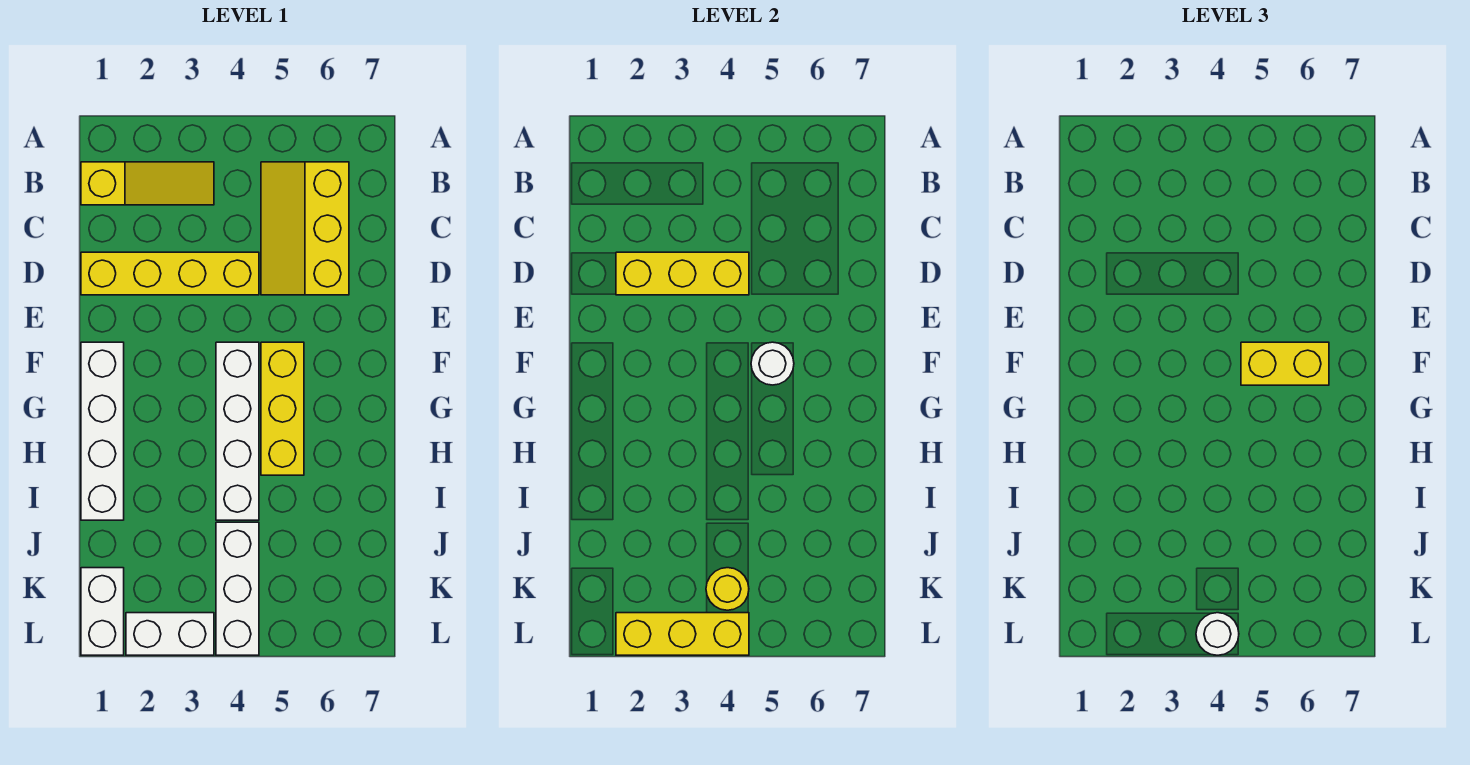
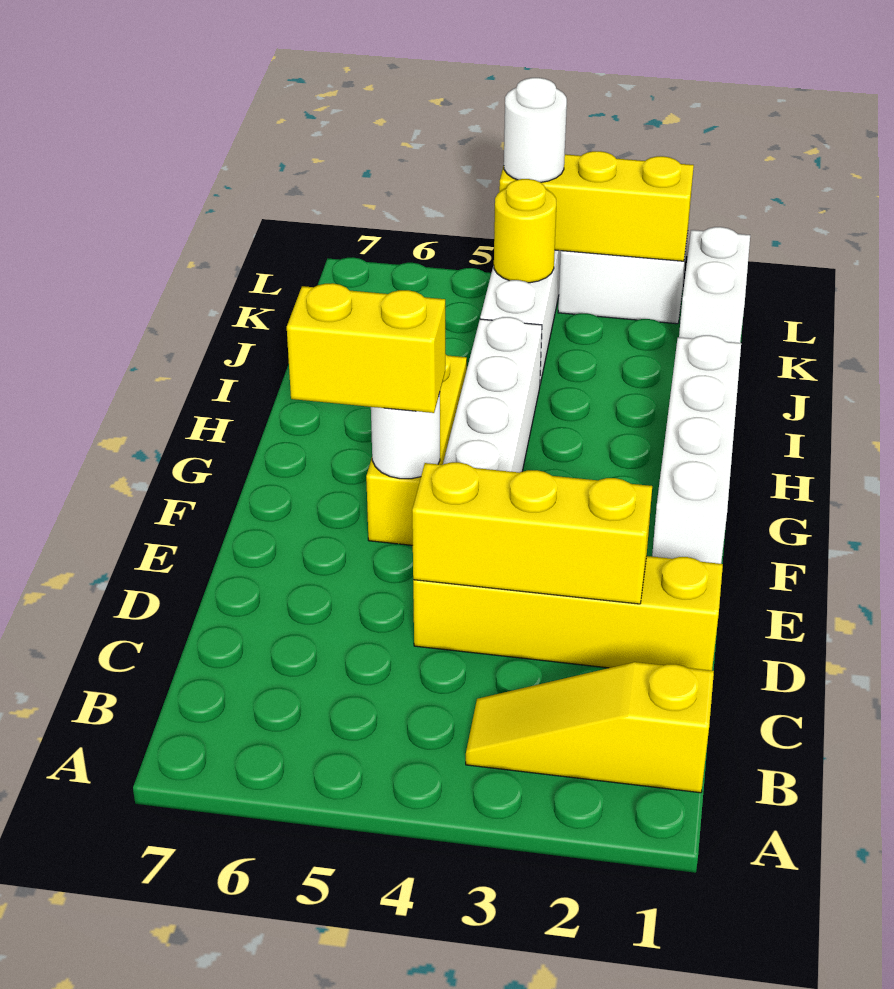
yellow slope B5:D6 level 1 top 6 -> none

